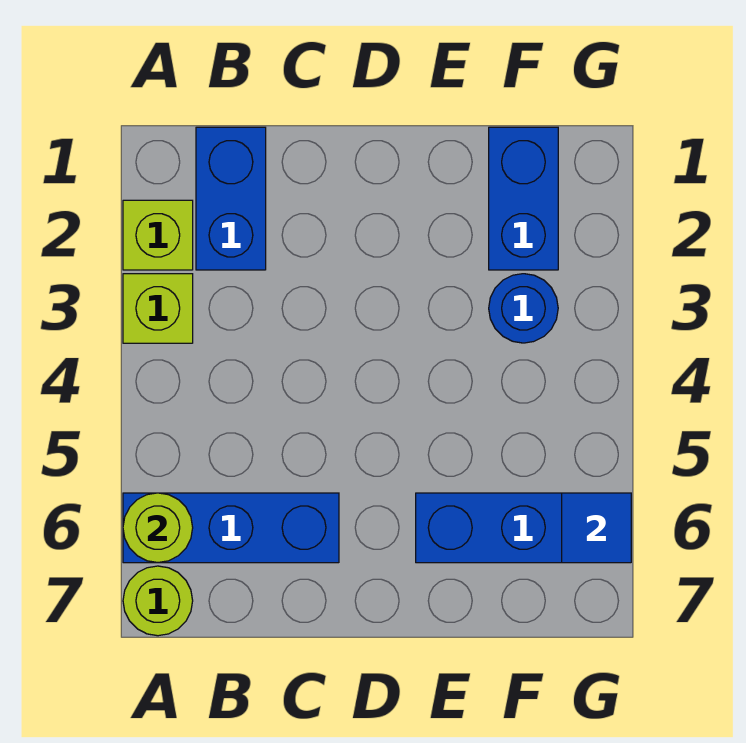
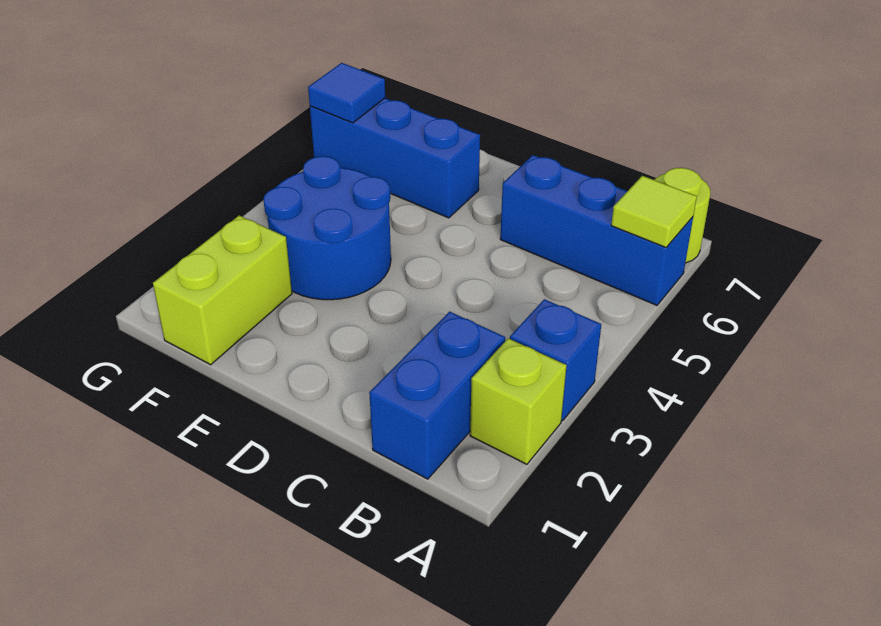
lime brick A3 level 1 -> blue brick A3 level 1
lime round brick A6 level 2 -> lime tile A6 level 2
blue brick F1:F2 level 1 -> lime brick F1:F2 level 1
blue round brick F3 level 1 -> blue round brick E3:F4 level 1

